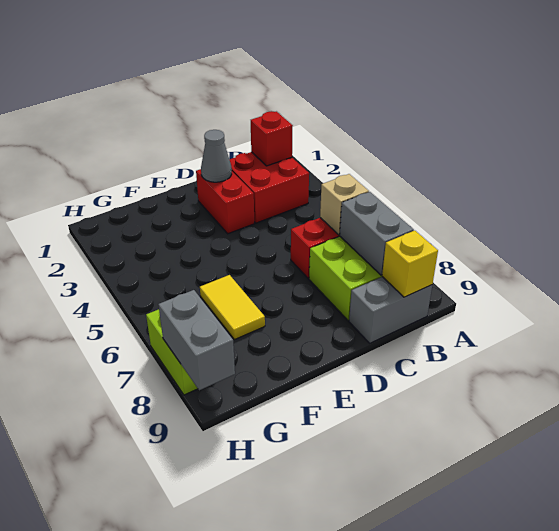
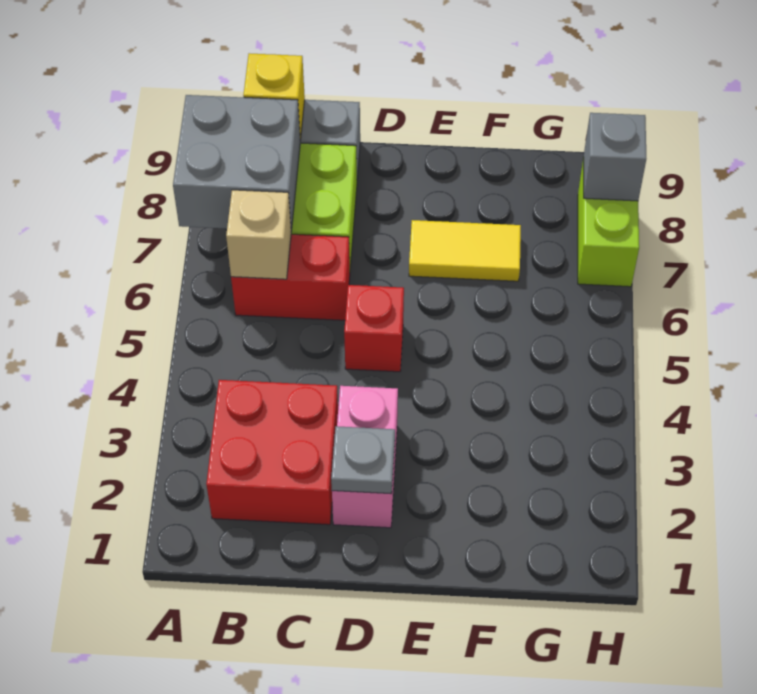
red brick B2 level 2 -> red brick D5 level 1
grey brick B7:B8 level 2 -> grey brick A7:B8 level 2
red brick D2:D3 level 1 -> pink brick D2:D3 level 1
grey cone D2 level 2 -> grey plate D2 level 2
yellow tile F6:F7 level 1 -> yellow tile E7:F7 level 1
grey brick H8:H9 level 2 -> grey brick H8 level 2

